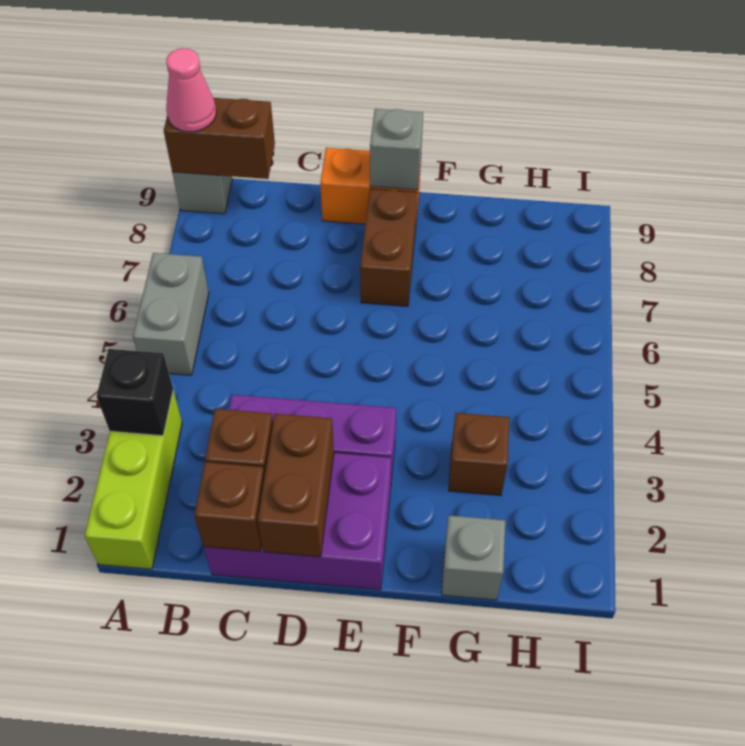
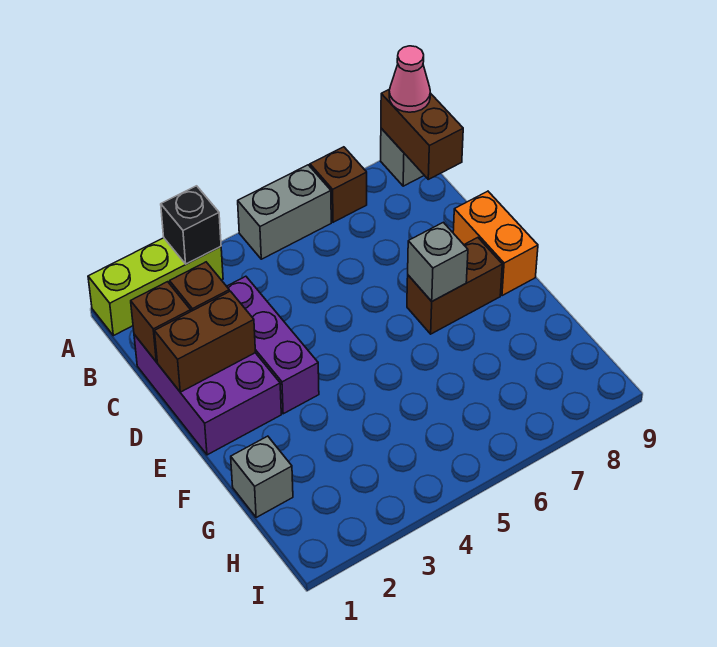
grey brick E9 level 2 -> grey brick E7 level 2
brown brick G3 level 1 -> brown brick A7 level 1

